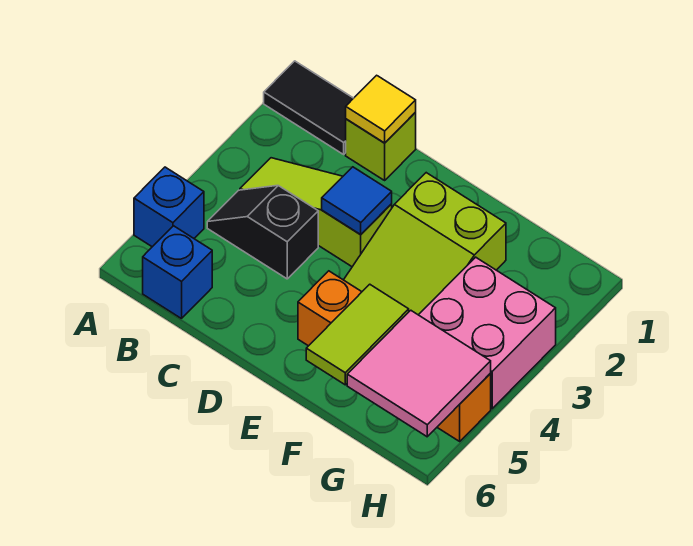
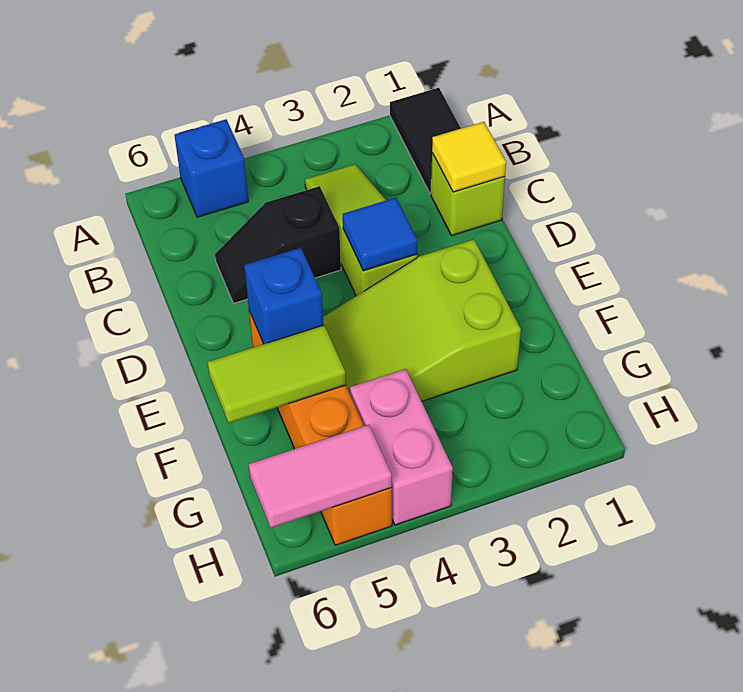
black slope B4:C4 level 1 top C -> black slope C4:C5 level 1 top 4
blue brick B6 level 1 -> blue brick E5 level 2
pink brick G3:H4 level 1 -> pink brick G4:H4 level 1
pink tile G5:H6 level 2 -> pink tile H5:H6 level 2

